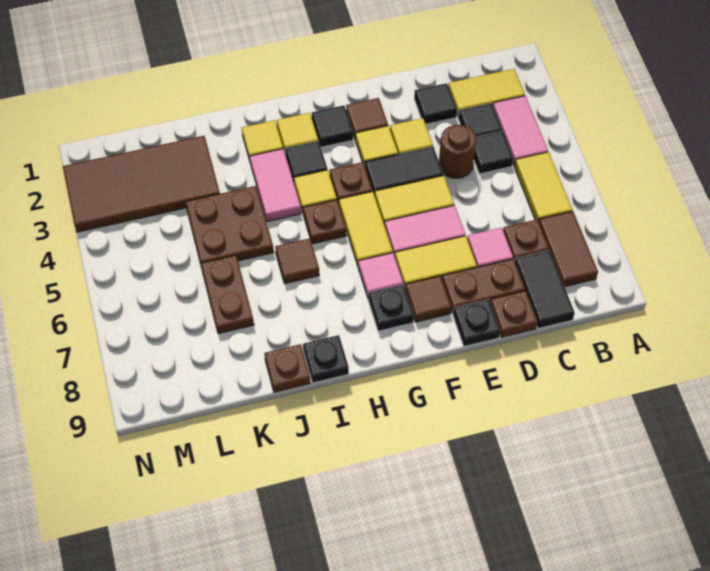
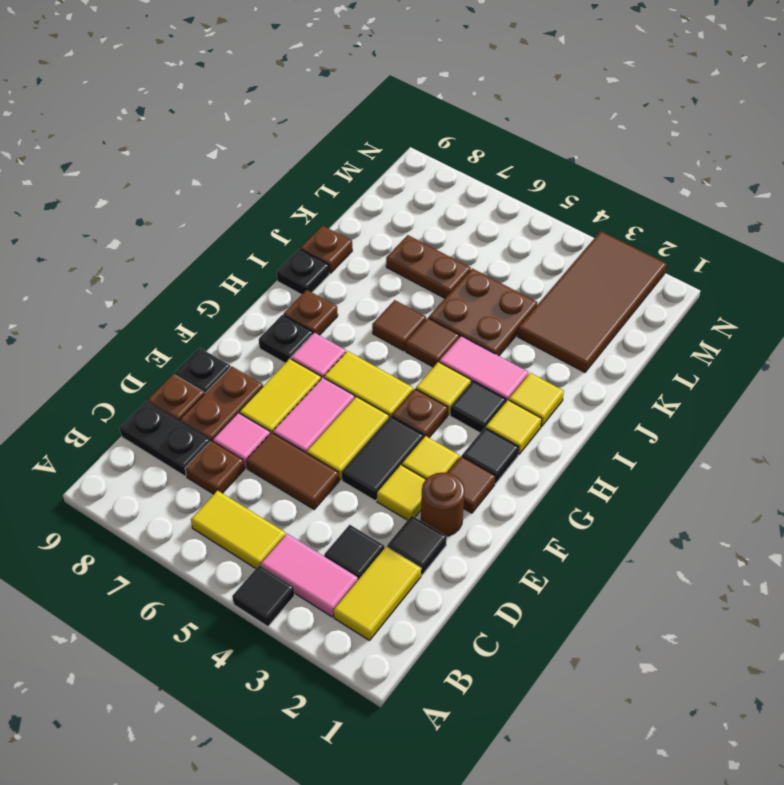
brown tile B7:B8 level 1 -> brown tile D5:D6 level 1
black tile C4 level 1 -> black tile A4 level 1
black tile C8:C9 level 1 -> black plate C8:C9 level 1
brown round brick D4 level 1 -> brown round brick E2 level 1
brown tile F8 level 1 -> brown tile I5 level 1
brown plate H5 level 1 -> brown plate H8 level 1

